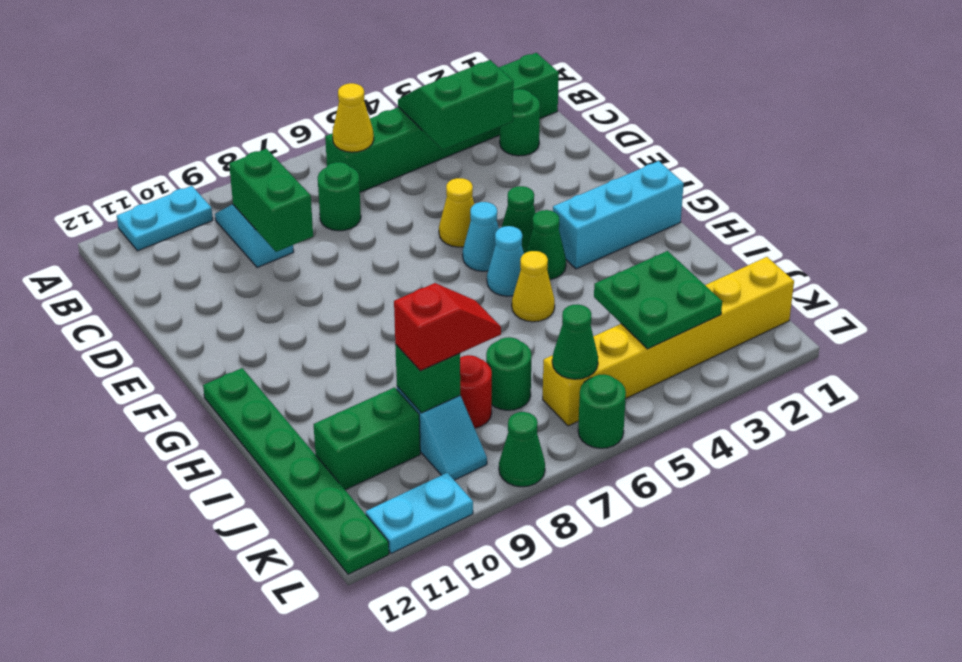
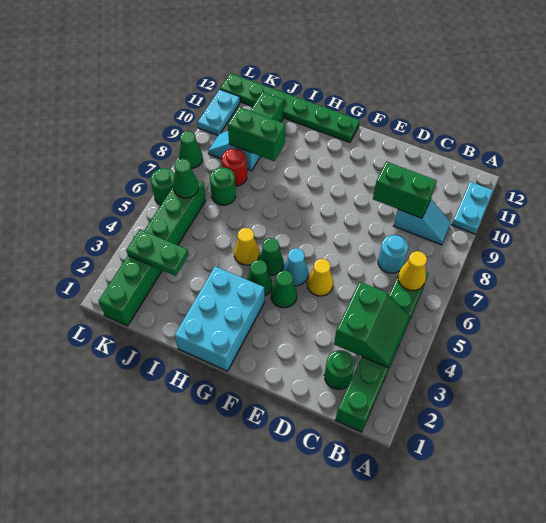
green round brick C7 level 1 -> cyan round brick C7 level 1
cyan brick G1:G3 level 1 -> cyan brick G1:H3 level 1
cyan cone G5 level 1 -> green cone G5 level 1
green plate J3:K4 level 2 -> green plate J3:K3 level 2
red slope J8:J9 level 3 top 9 -> none
green brick J9 level 2 -> green brick I9:J9 level 2
yellow brick K1:K6 level 1 -> green brick K1:K6 level 1

